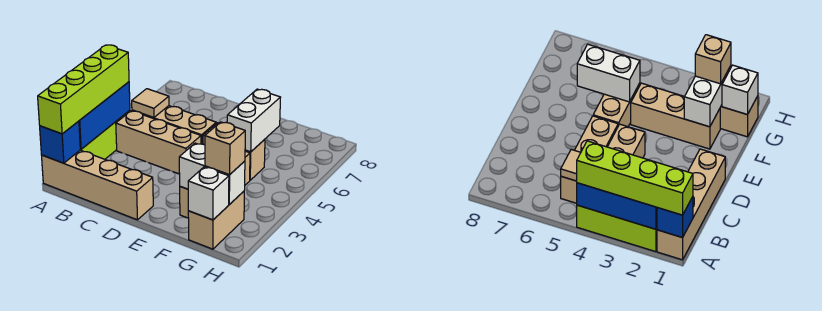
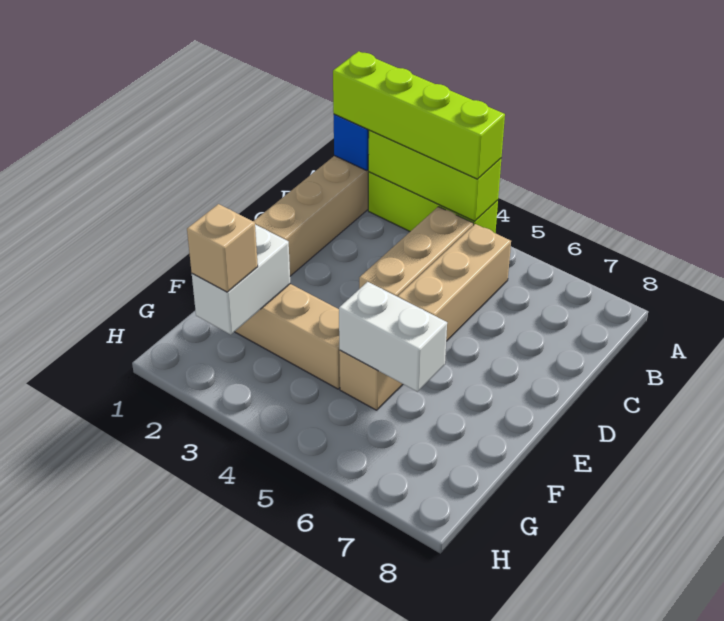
blue brick A2:A4 level 2 -> lime brick A2:A4 level 2
tan tile B5 level 2 -> none
tan brick G1:G2 level 1 -> none
white brick G1 level 2 -> none

